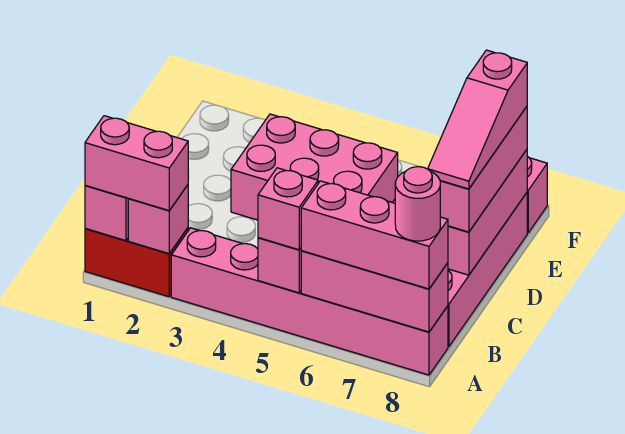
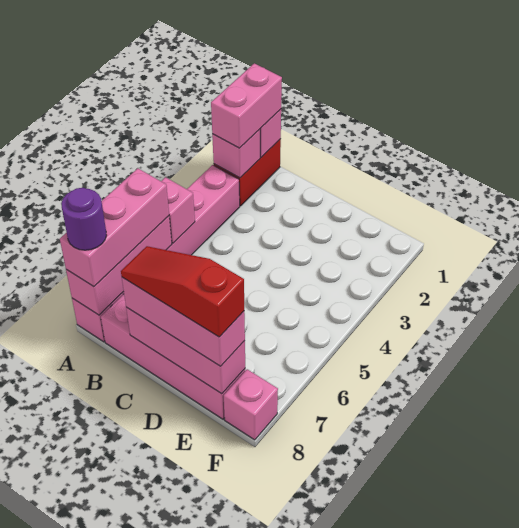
pink brick A5 level 3 -> none
pink round brick A8 level 4 -> purple round brick A8 level 4
pink slope C8:E8 level 4 top E -> red slope C8:E8 level 4 top E
pink brick D3:E5 level 1 -> none

